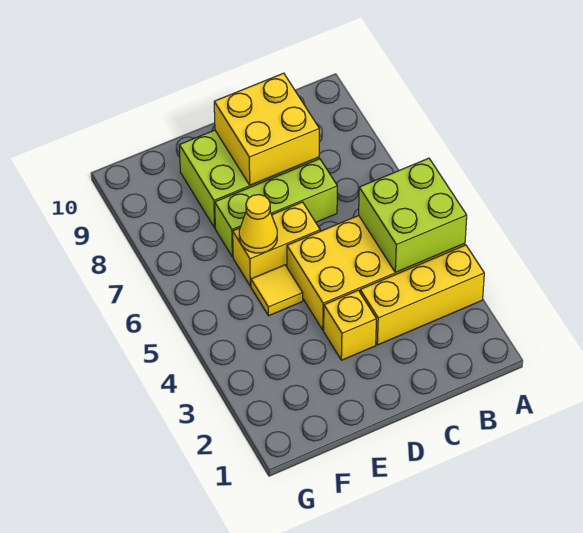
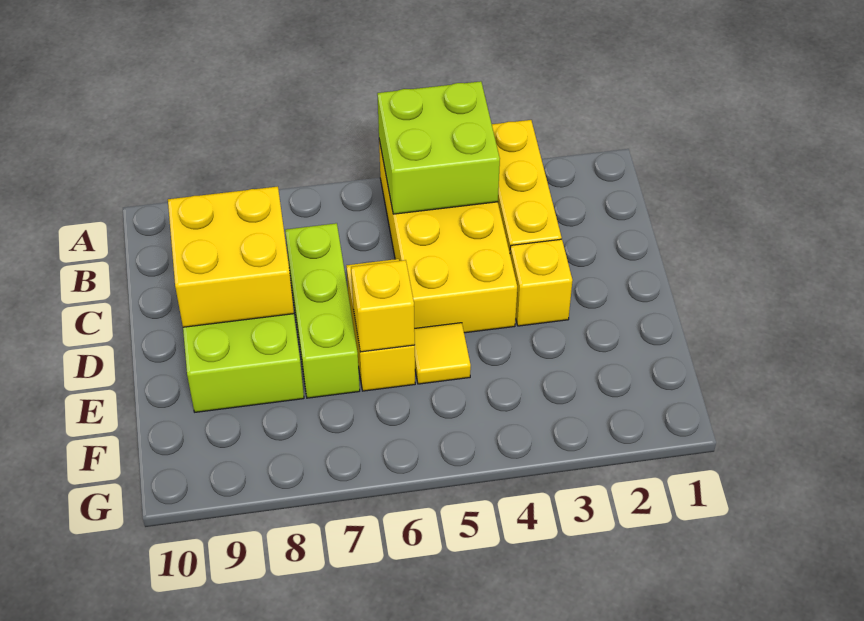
yellow cone E6 level 2 -> yellow brick E6 level 2

